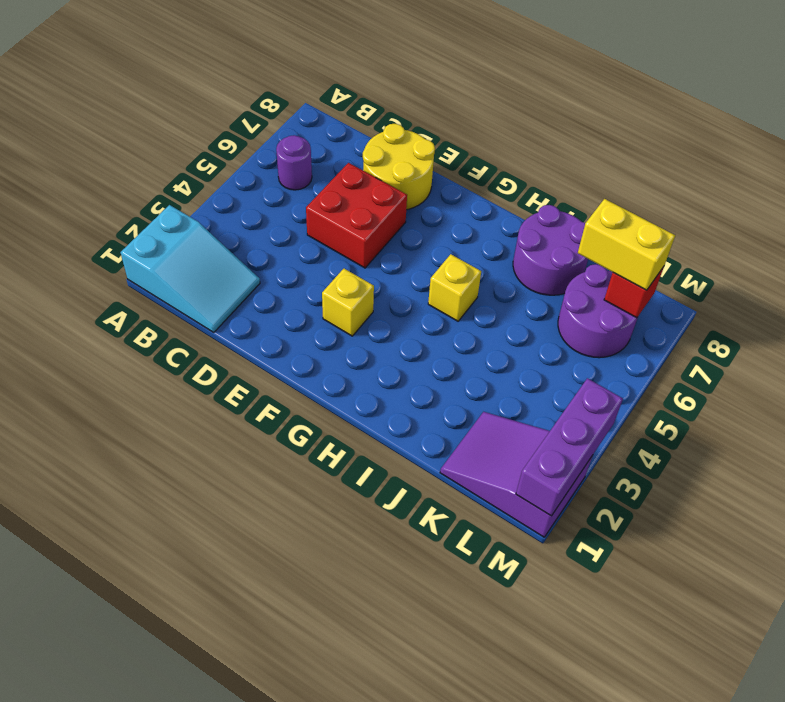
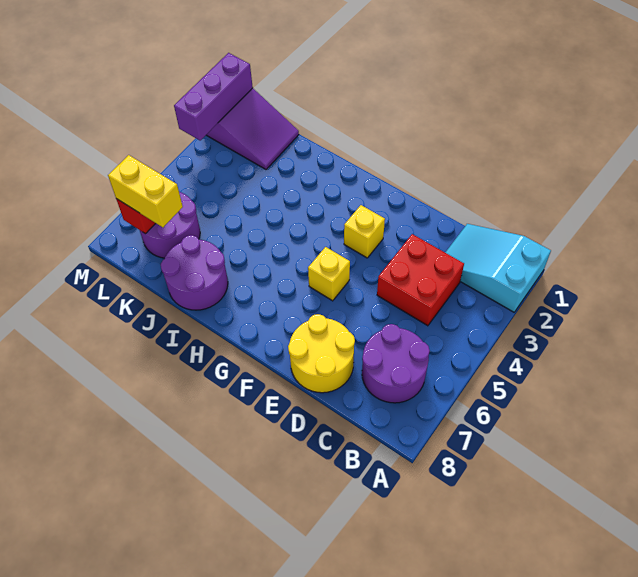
purple round brick B6 level 1 -> purple round brick B6:C7 level 1
red brick D5:E6 level 1 -> red brick C3:D4 level 1
yellow brick H5 level 1 -> yellow brick F5 level 1

